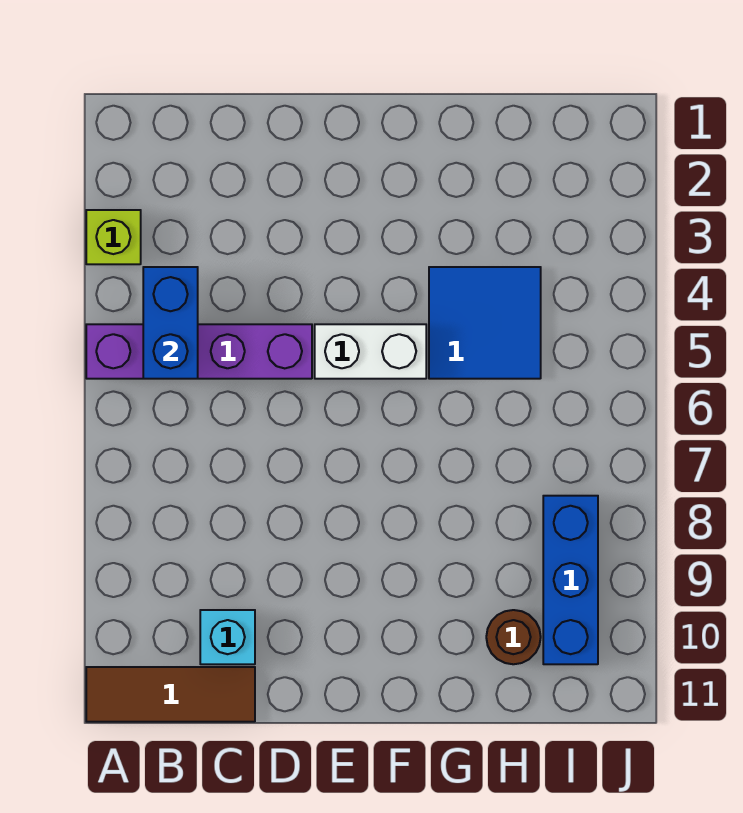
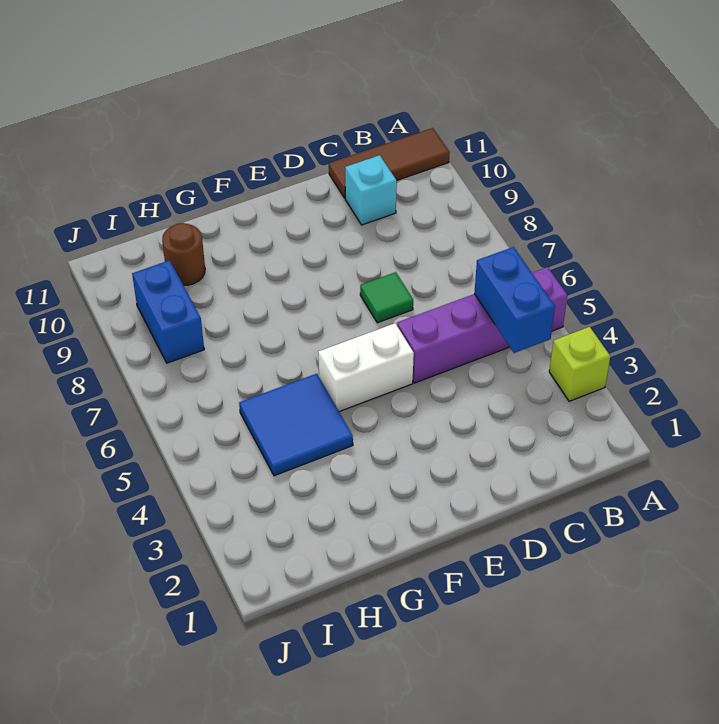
none -> green tile D7 level 1
blue brick I8:I10 level 1 -> blue brick I8:I9 level 1

